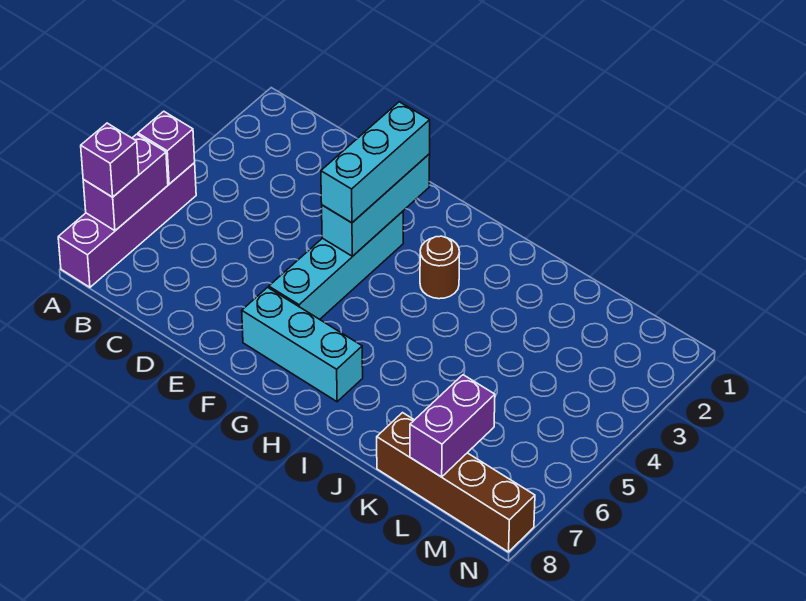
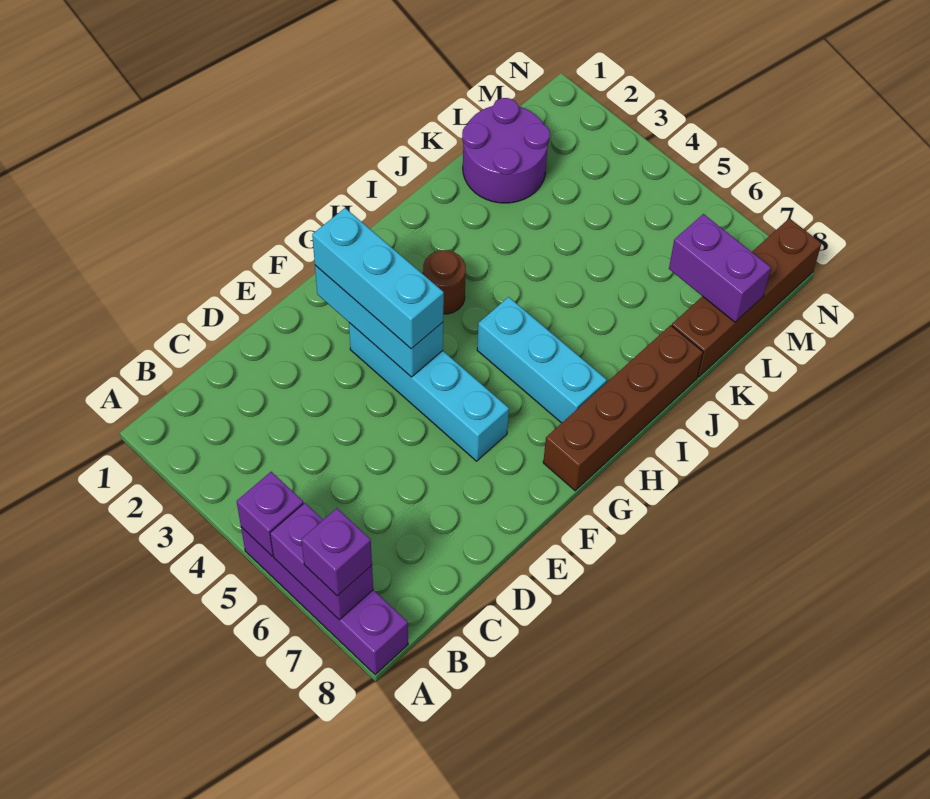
cyan brick F7:H7 level 1 -> cyan brick H5:H7 level 1
none -> brown brick G8:J8 level 1
none -> purple round brick K1:L2 level 1

